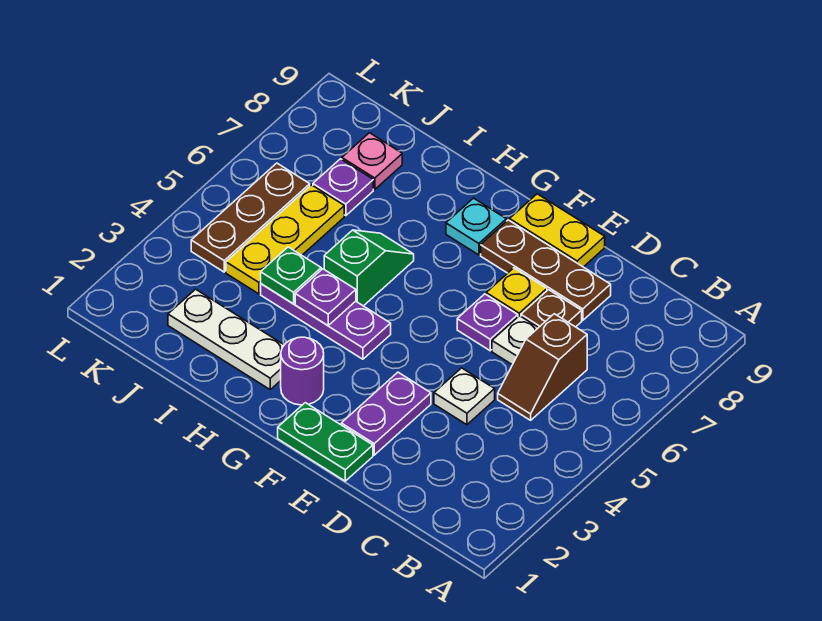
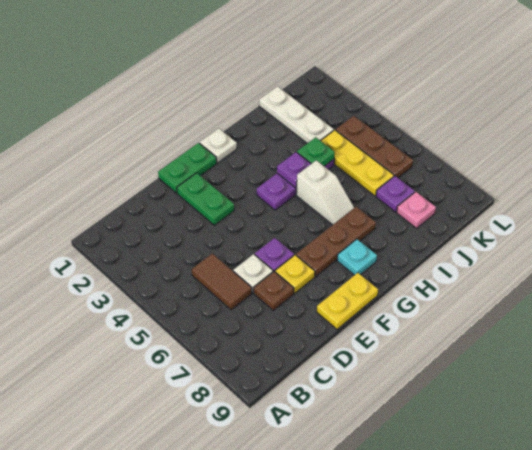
brown slope C5:C6 level 1 top 6 -> brown tile C5:C6 level 1
white plate D4 level 1 -> white plate G1 level 1
brown plate D8:F8 level 1 -> brown plate F7:H7 level 1
purple plate E2:E3 level 1 -> green plate E2:E3 level 1
purple round brick G2 level 1 -> none
white plate H2:J2 level 1 -> white plate J1:J3 level 1
green slope H5:H6 level 1 top 5 -> white slope H5:H6 level 1 top 5

